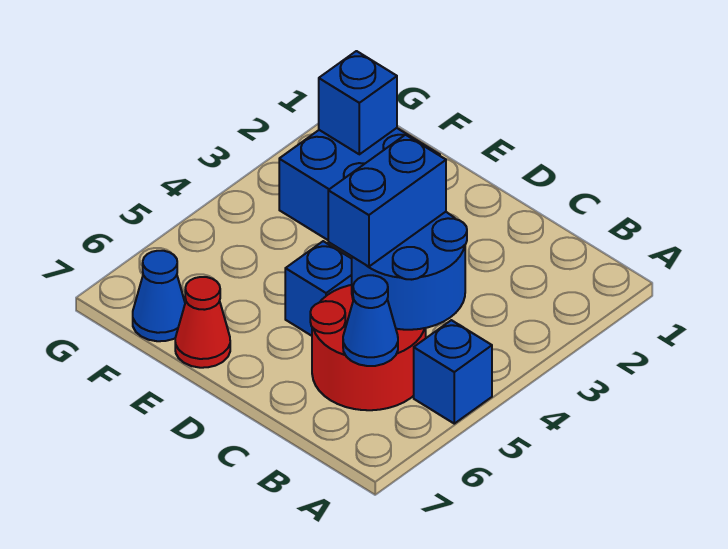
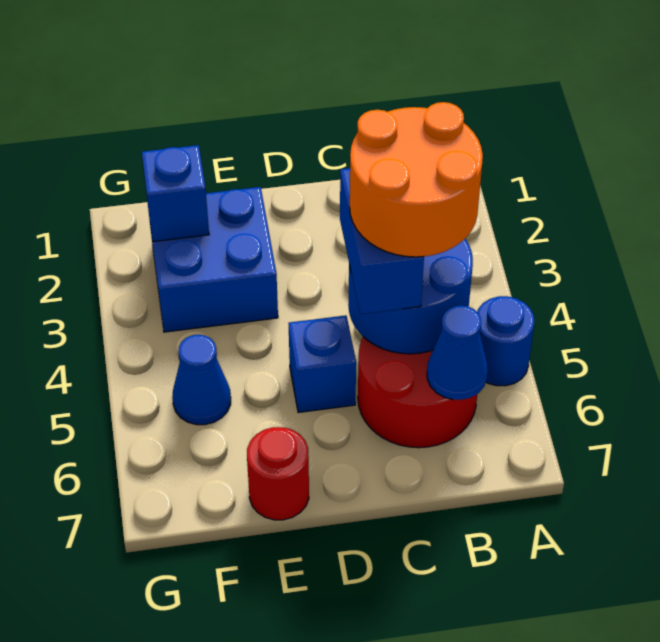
blue brick A5 level 1 -> blue round brick A5 level 1
none -> orange round brick B4:C5 level 4
red cone E7 level 1 -> red round brick E7 level 1
blue cone F7 level 1 -> blue cone F5 level 1

